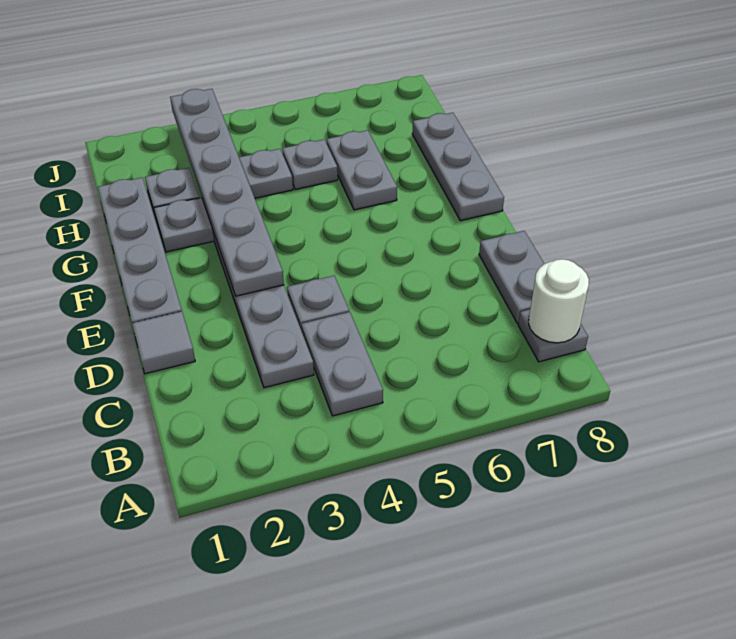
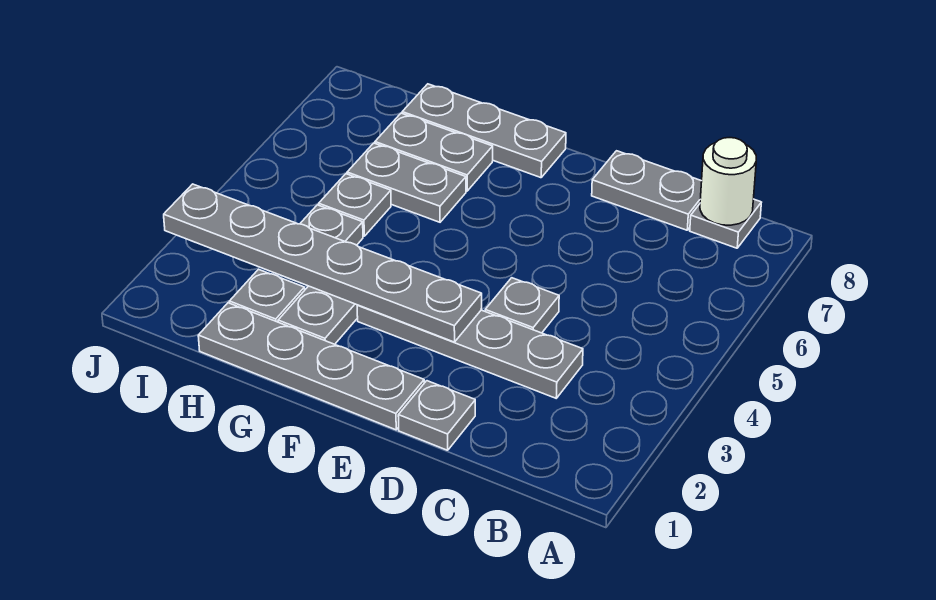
grey plate B4:C4 level 1 -> grey plate G7:H7 level 1
grey tile D1 level 1 -> grey plate D1 level 1

